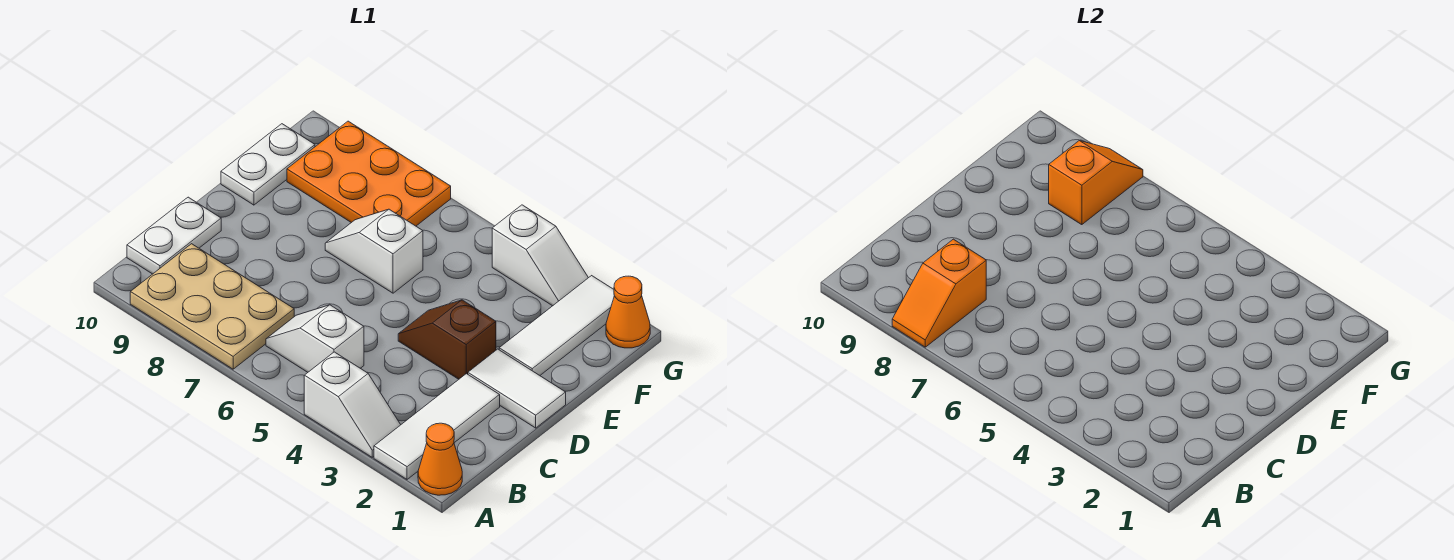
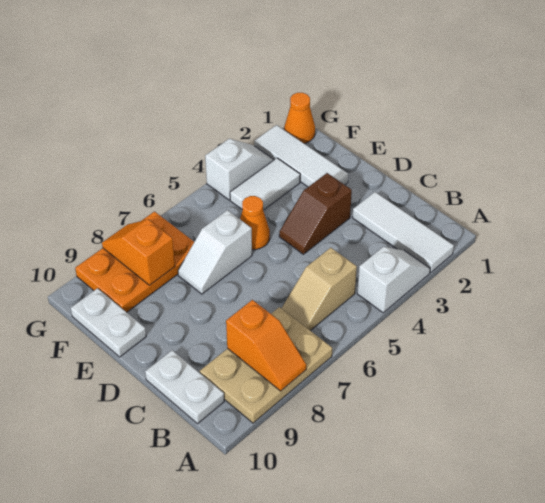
orange cone A1 level 1 -> orange cone E5 level 1
white slope B5:B6 level 1 top 5 -> tan slope B5:B6 level 1 top 5
white tile D1:D2 level 1 -> white tile F3:F4 level 1

